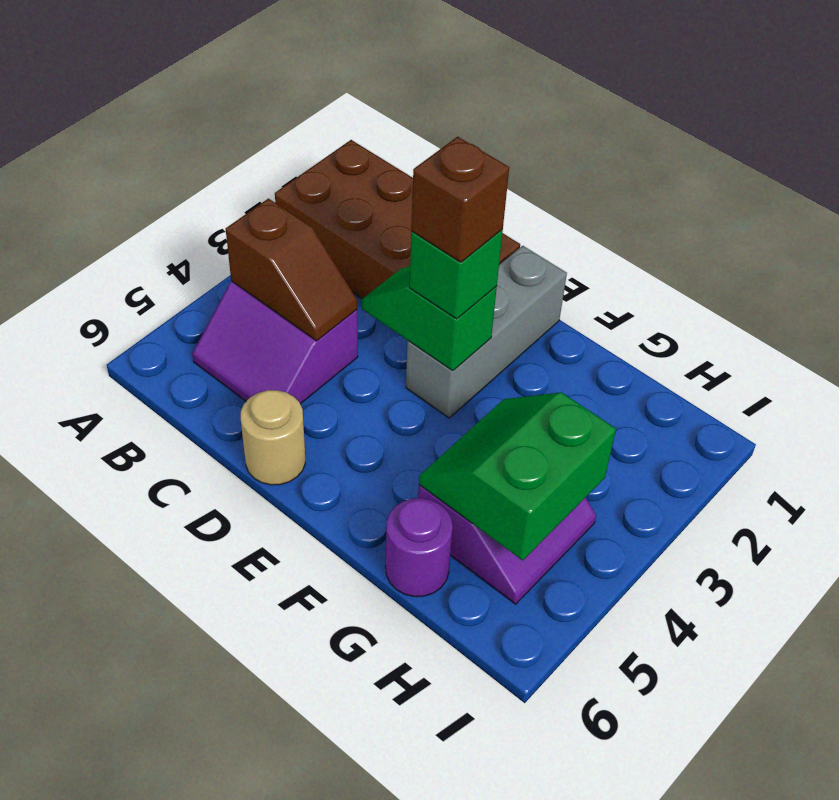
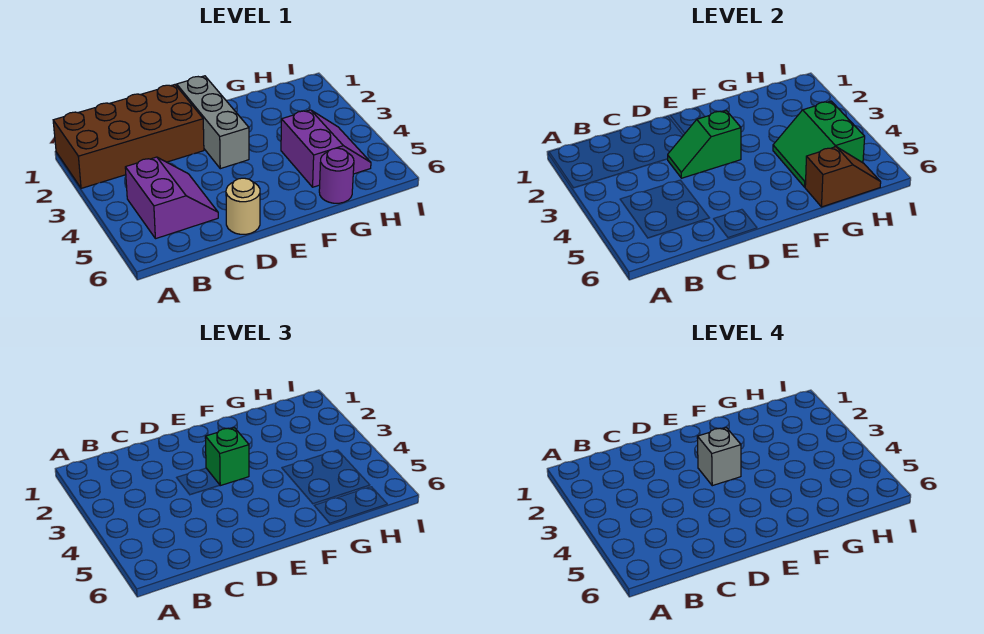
purple slope B4:C5 level 1 top 4 -> purple slope B4:C5 level 1 top B
brown slope B4:C4 level 2 top B -> brown slope G6:H6 level 2 top G
brown brick E3 level 4 -> grey brick E3 level 4

